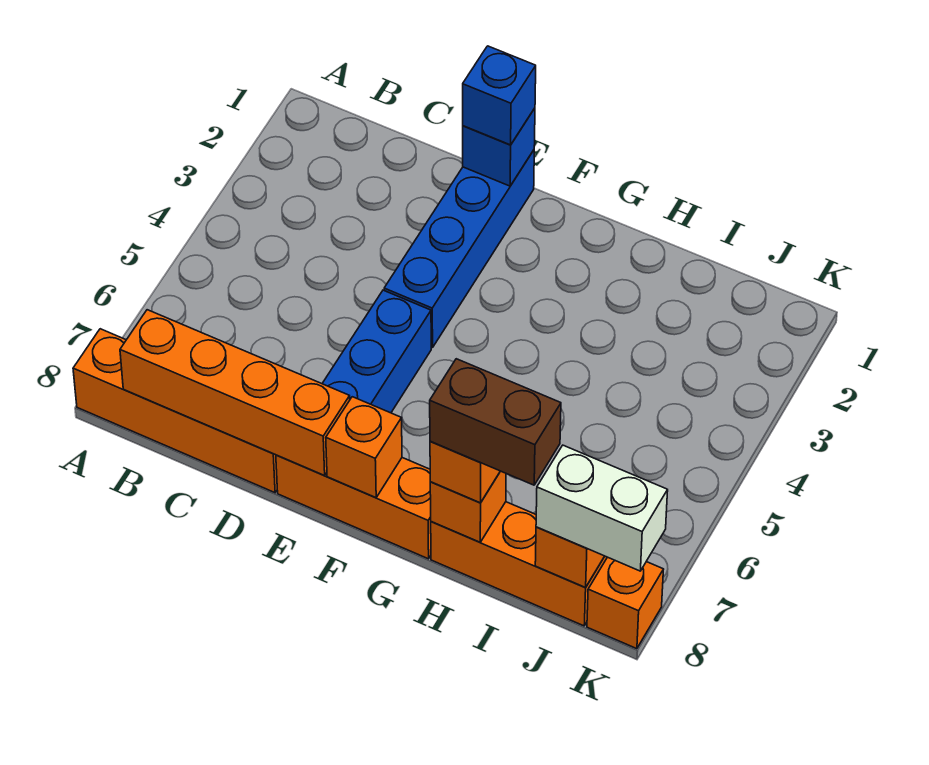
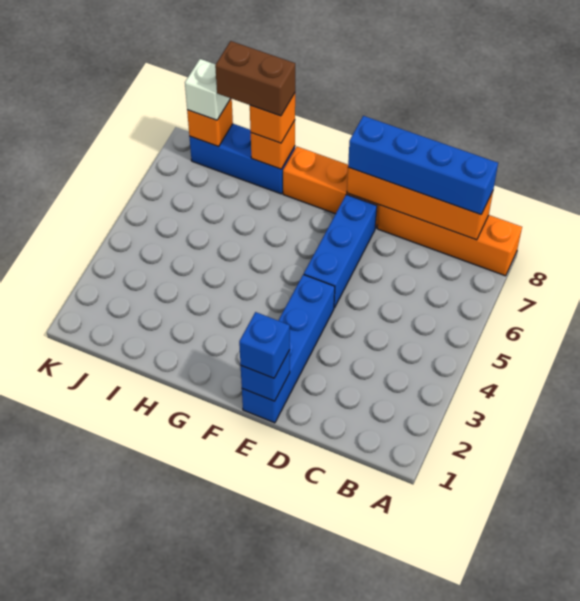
none -> blue brick B8:E8 level 3
orange brick F8 level 2 -> none
orange brick H8:J8 level 1 -> blue brick H8:J8 level 1
white brick J8:K8 level 3 -> white brick J8 level 3
orange brick K8 level 1 -> none

